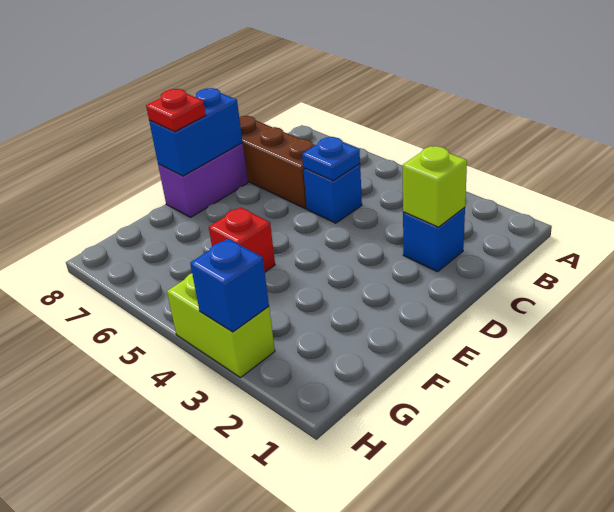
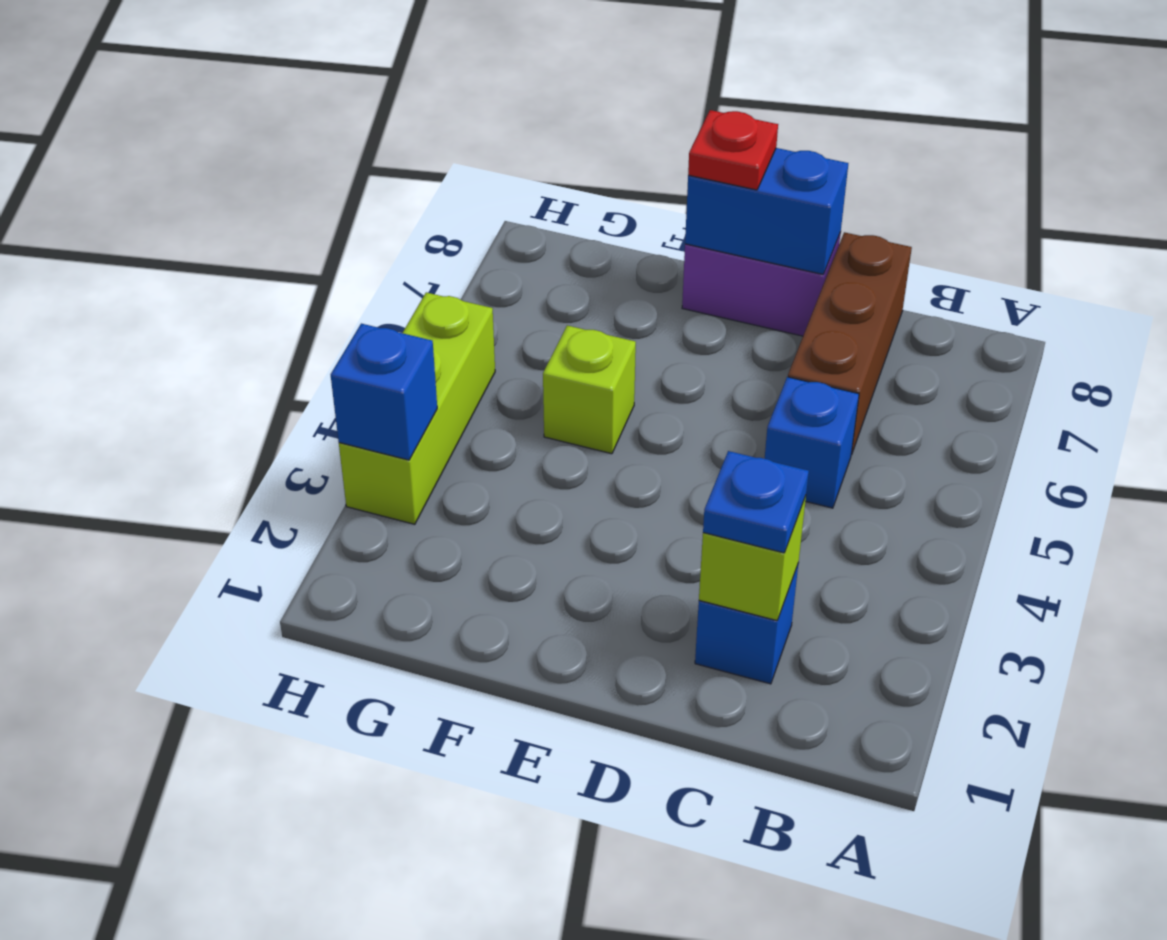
blue plate C5 level 2 -> blue plate C2 level 3
red brick F5 level 1 -> lime brick F5 level 1
lime brick H3:H4 level 1 -> lime brick H3:H5 level 1

